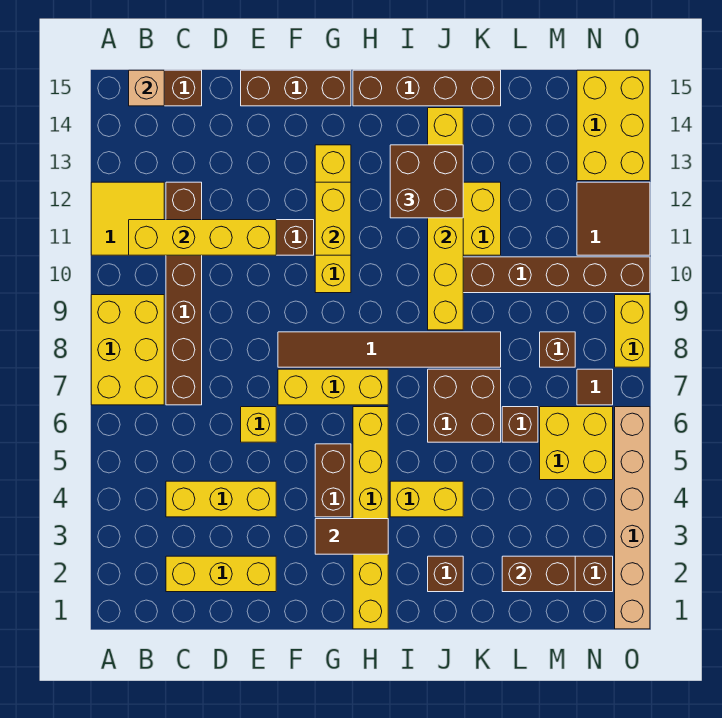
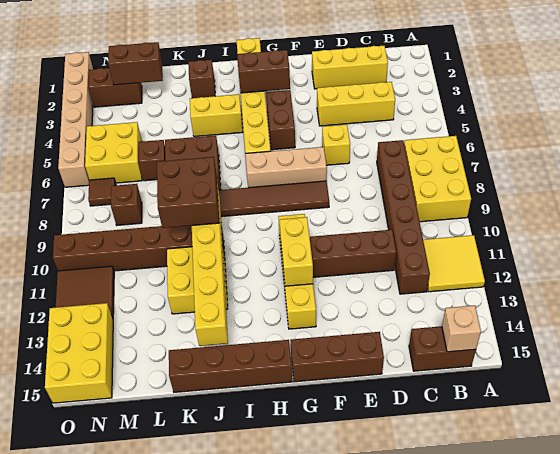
yellow brick B11:E11 level 2 -> none
yellow brick F7:H7 level 1 -> tan brick F7:H7 level 1
brown tile G3:H3 level 2 -> brown brick G3:H3 level 2
brown brick I12:J13 level 3 -> brown brick J9:K10 level 3
yellow brick O8:O9 level 1 -> none

